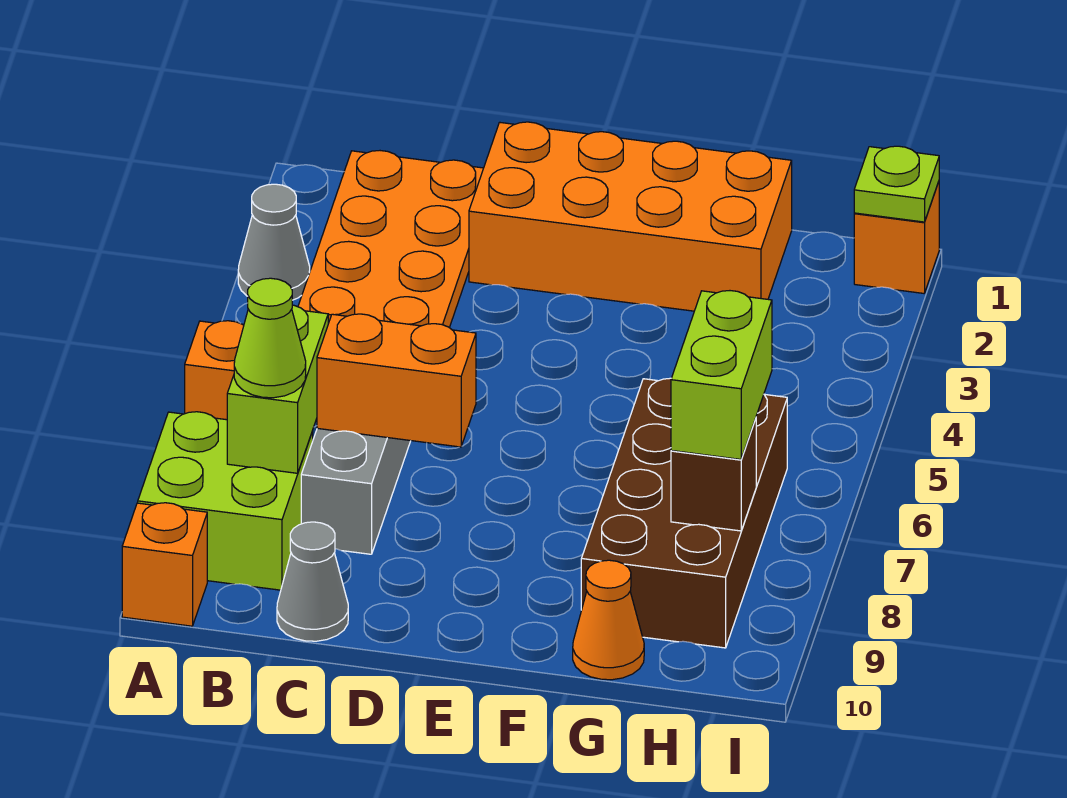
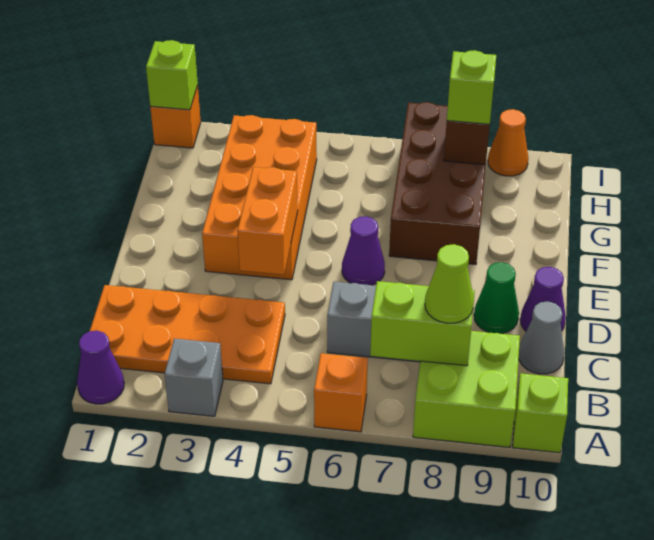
none -> purple cone A1 level 1
grey cone A3 level 1 -> grey brick A3 level 1
orange brick A10 level 1 -> lime brick A10 level 1
orange brick C7:D7 level 2 -> orange brick D4:E4 level 2
orange brick D1:G2 level 1 -> orange brick E3:H4 level 1
none -> green cone D9 level 1
none -> purple cone D10 level 1
none -> purple cone E6 level 1
brown brick G6:H9 level 1 -> brown brick F7:I8 level 1
orange cone G10 level 1 -> orange cone I9 level 1
lime brick H7:H8 level 3 -> lime brick H8 level 3
lime plate I1 level 2 -> lime brick I1 level 2

